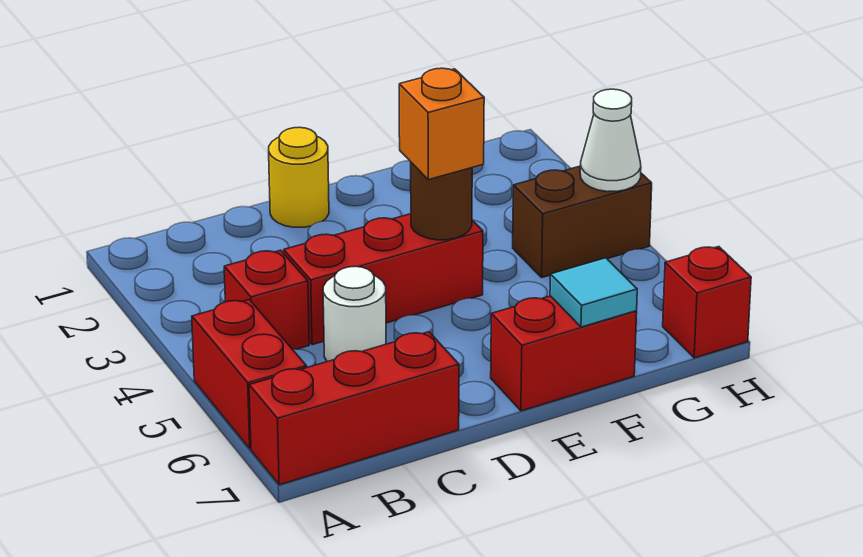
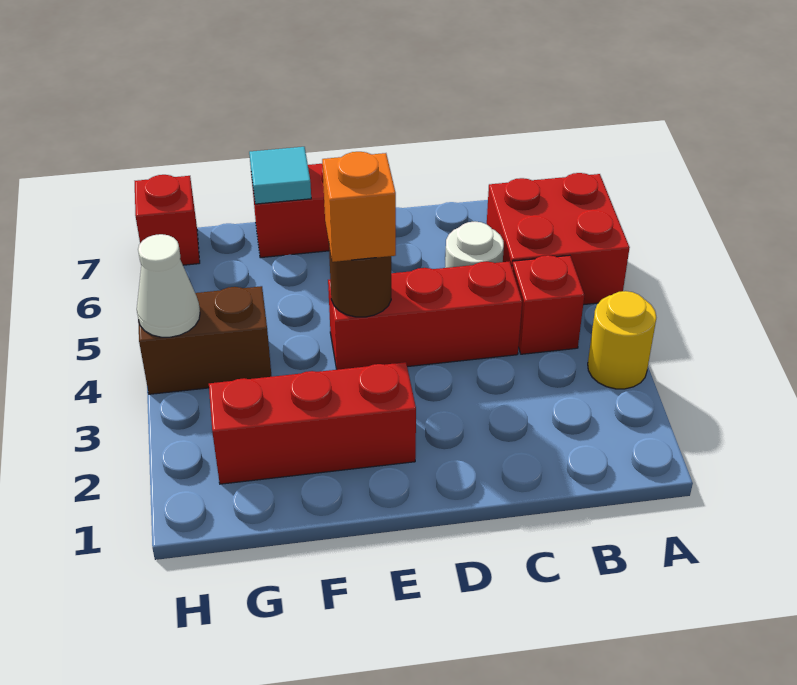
red brick A5:A6 level 1 -> red brick A5:B6 level 1
red brick A7:C7 level 1 -> red brick E2:G2 level 1
yellow round brick D1 level 1 -> yellow round brick A3 level 1

